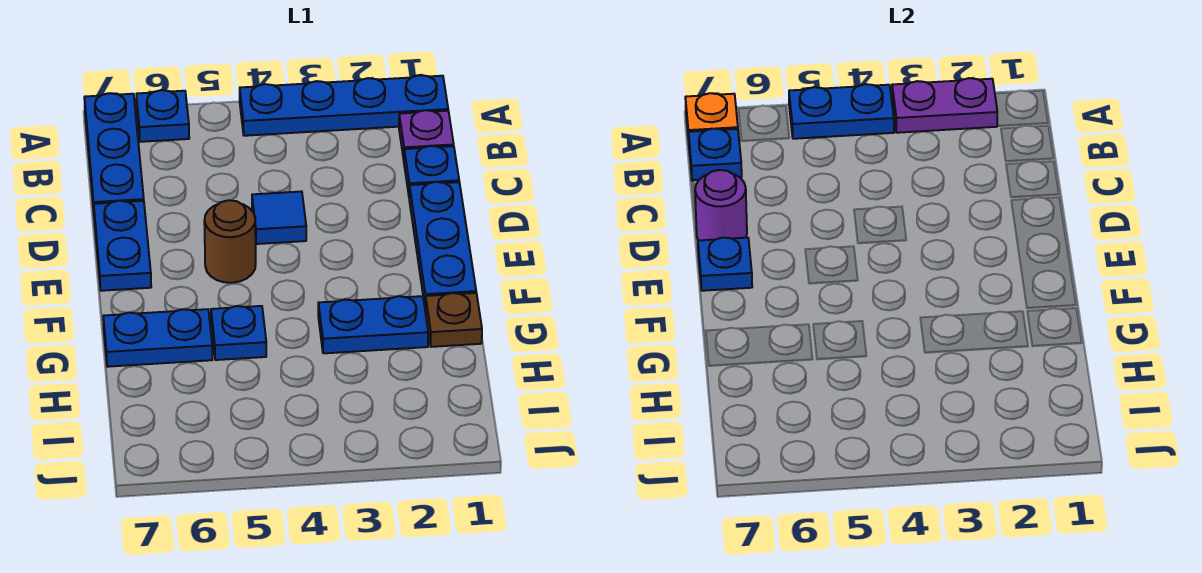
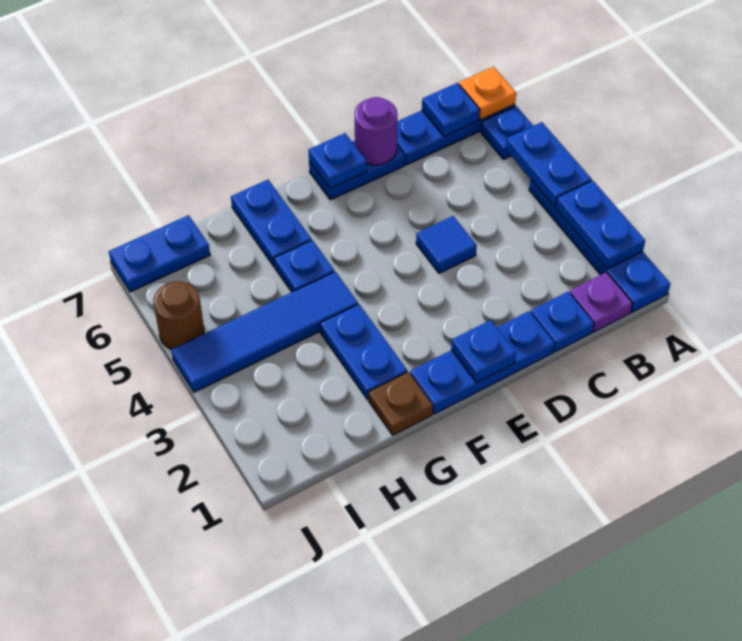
purple plate A2:A3 level 2 -> blue plate A2:A3 level 2
none -> blue plate E1 level 2
brown round brick E5 level 1 -> brown round brick J5 level 1
none -> blue tile G4:J4 level 1
none -> blue plate I7:J7 level 1

